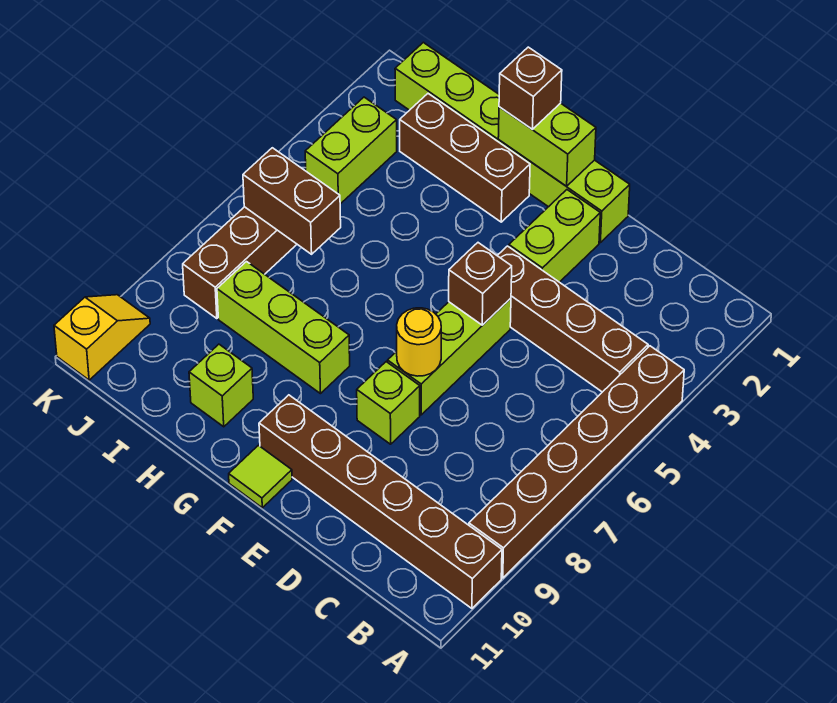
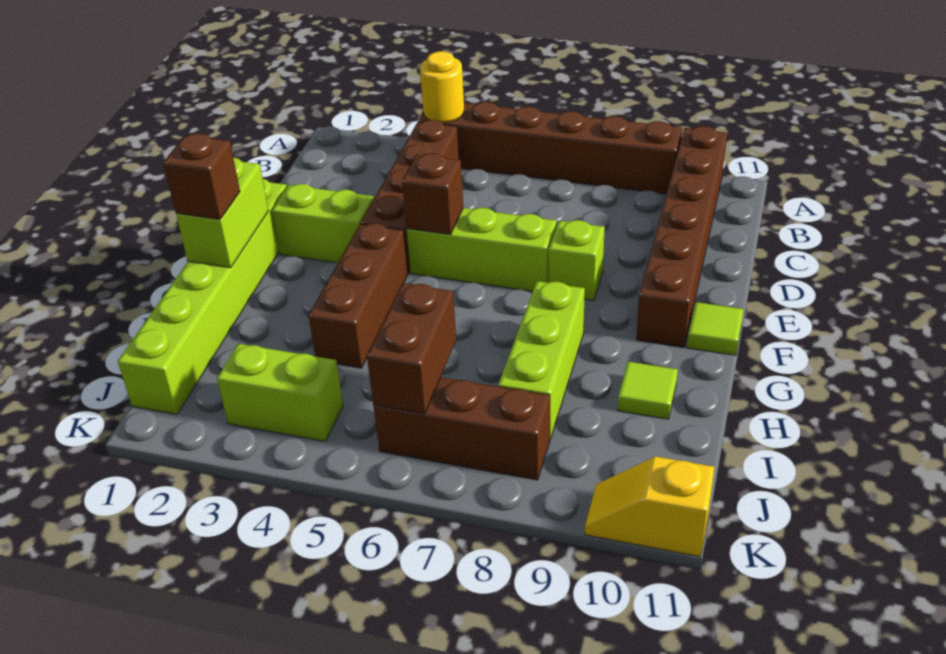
yellow round brick E7 level 2 -> yellow round brick A4 level 2
brown brick G2:I2 level 1 -> brown brick F4:H4 level 1
lime brick H10 level 1 -> lime tile H10 level 1

